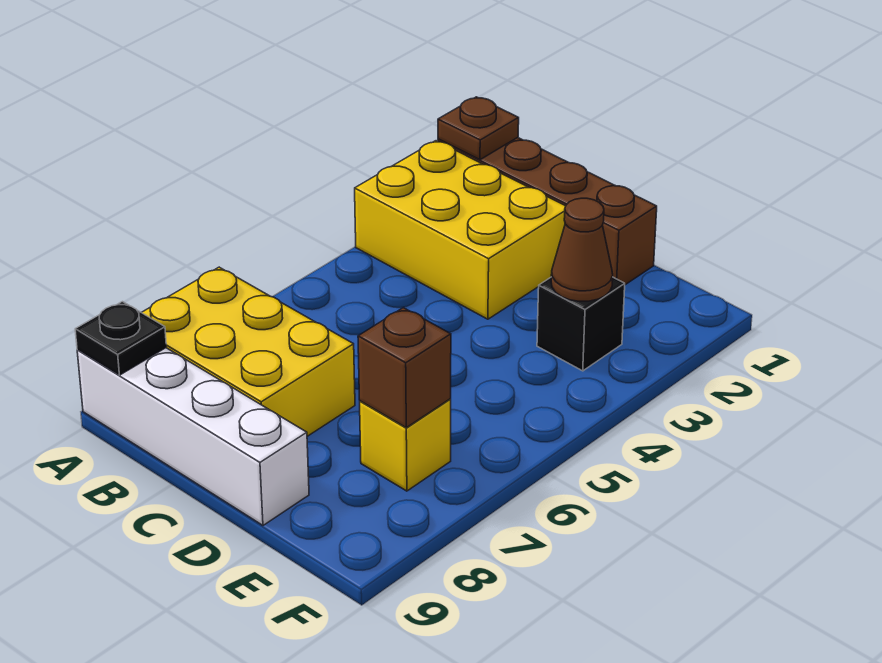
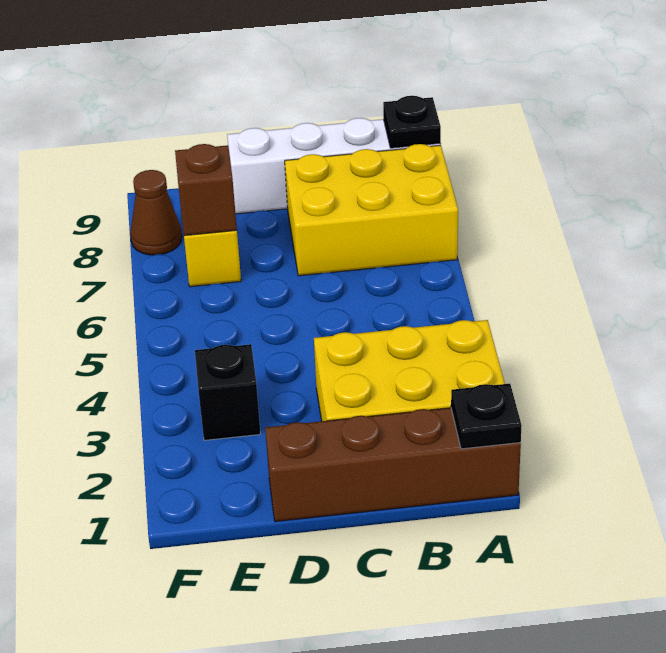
brown plate A1 level 2 -> black plate A1 level 2
brown cone E3 level 2 -> brown cone F8 level 1

